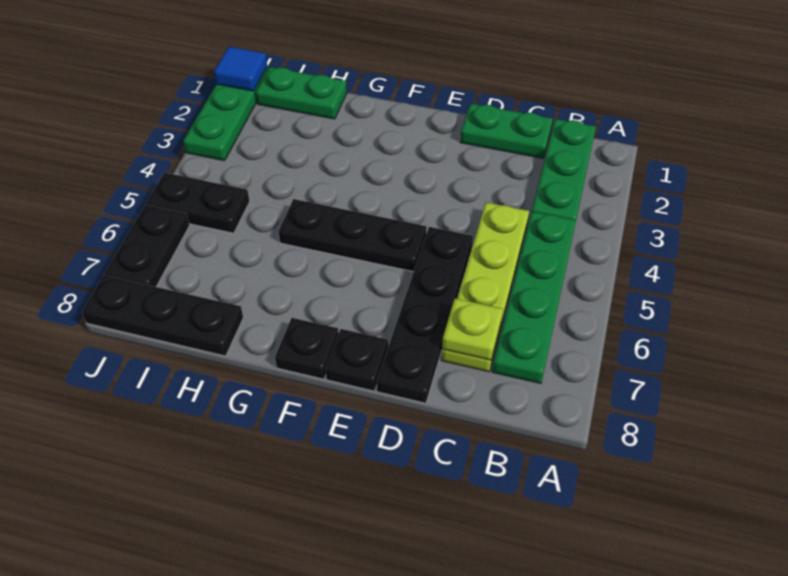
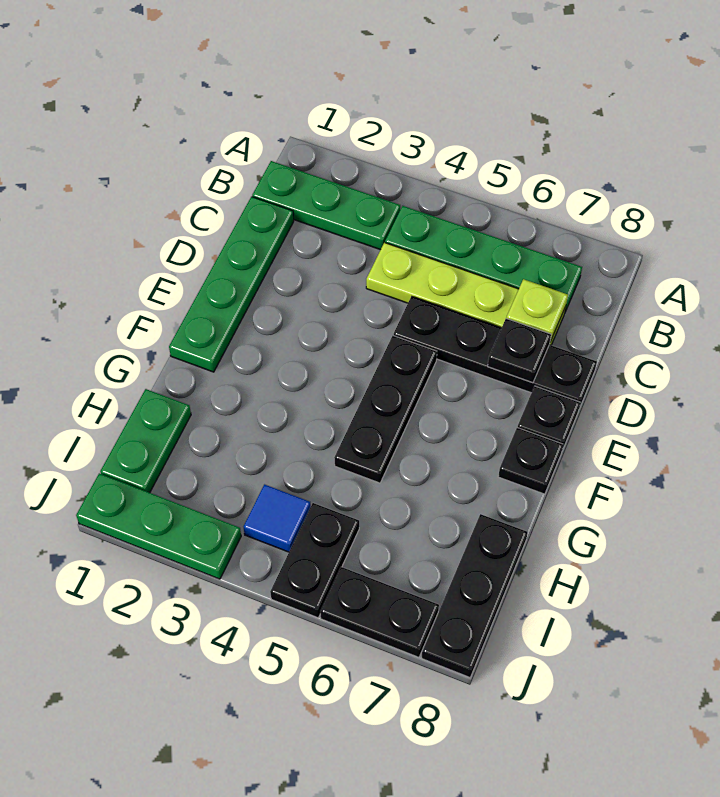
green plate C1:D1 level 1 -> green plate C1:F1 level 1
none -> black plate D7 level 2
blue tile J1 level 2 -> blue tile I4 level 1

